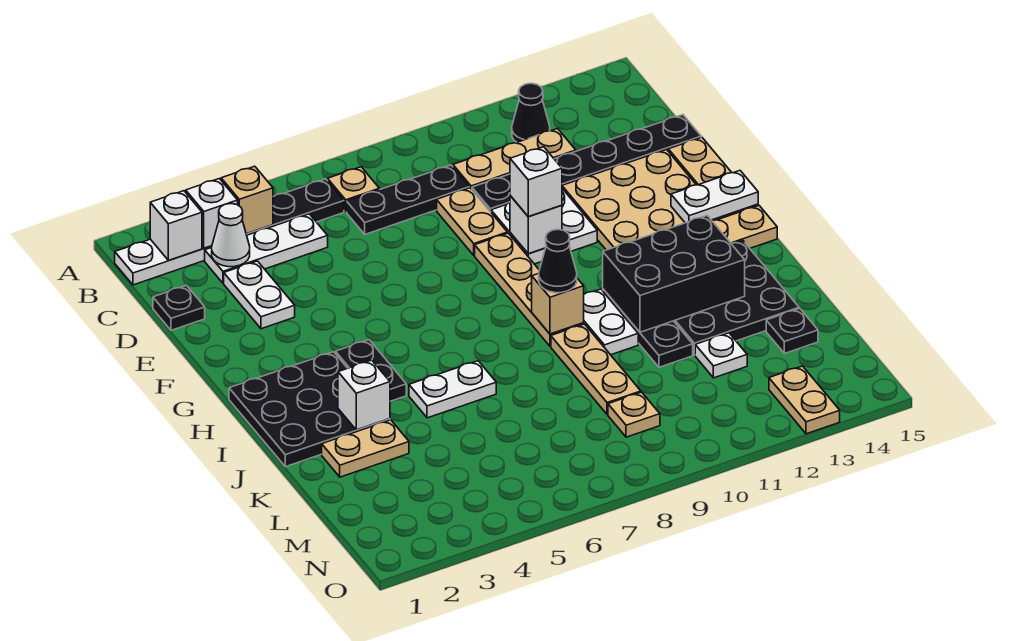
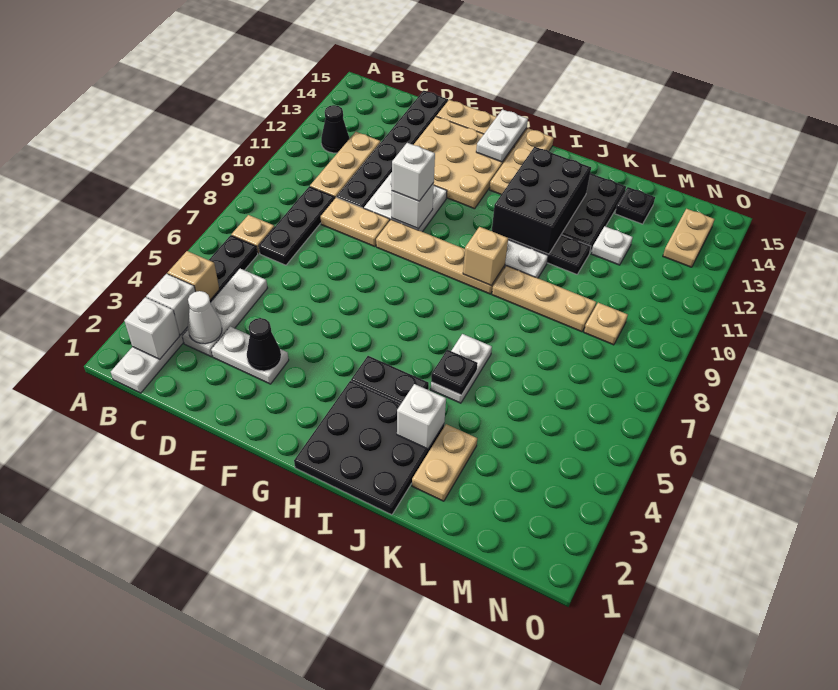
black plate D1 level 1 -> black plate J5 level 2
black cone I9 level 3 -> black cone E3 level 2
tan plate N13:O13 level 1 -> tan plate N13:N14 level 1

